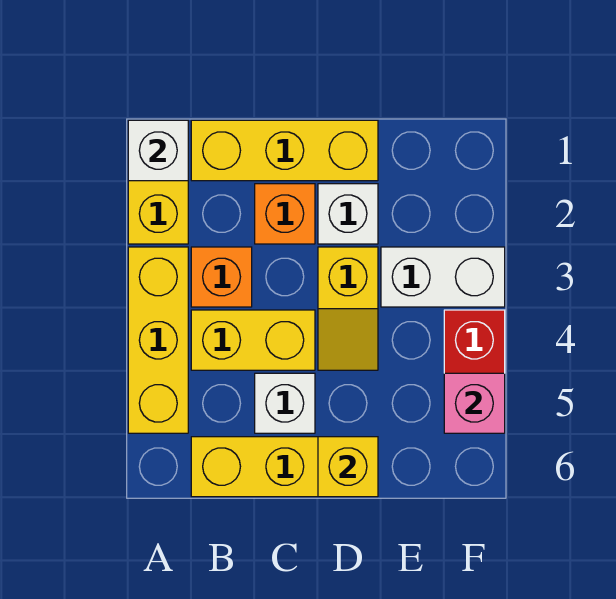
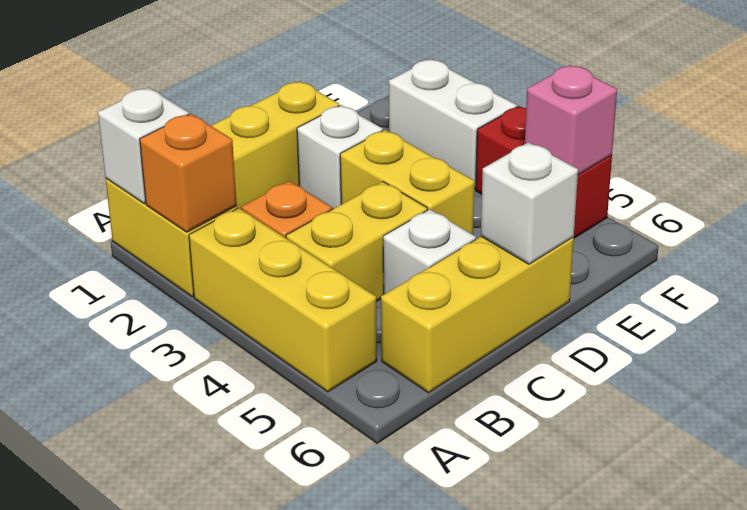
orange brick C2 level 1 -> orange brick A2 level 2
yellow slope D3:D4 level 1 top 3 -> yellow brick D3:D4 level 1
yellow brick D6 level 2 -> white brick D6 level 2
white brick E3:F3 level 1 -> white brick F2:F3 level 1

